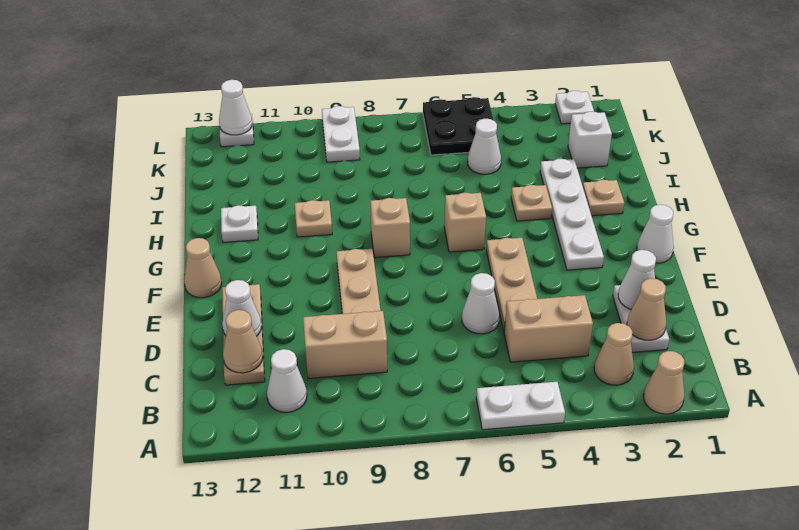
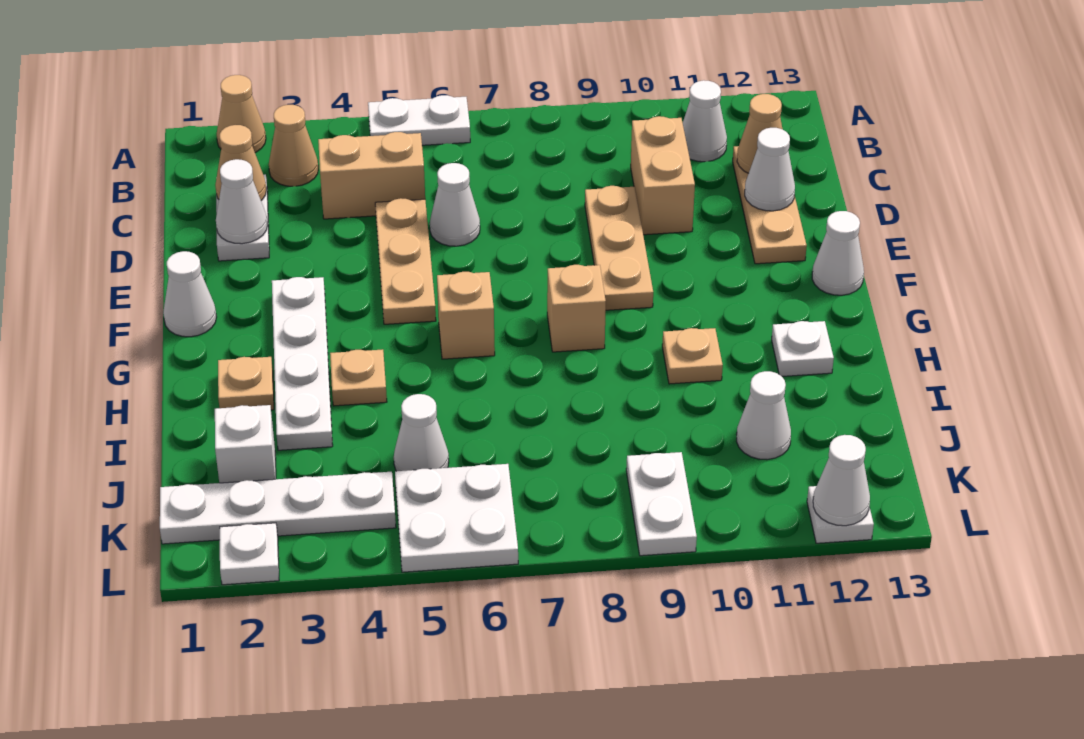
tan brick C9:C10 level 1 -> tan brick C10:D10 level 1
tan cone F13 level 1 -> white cone F13 level 1
none -> white cone J11 level 1
none -> white plate K1:K4 level 1
black plate K5:L6 level 1 -> white plate K5:L6 level 1

